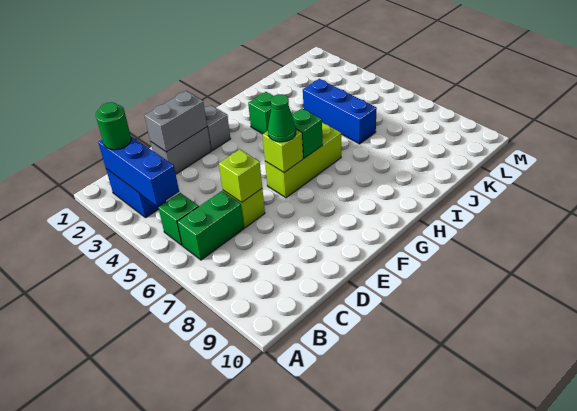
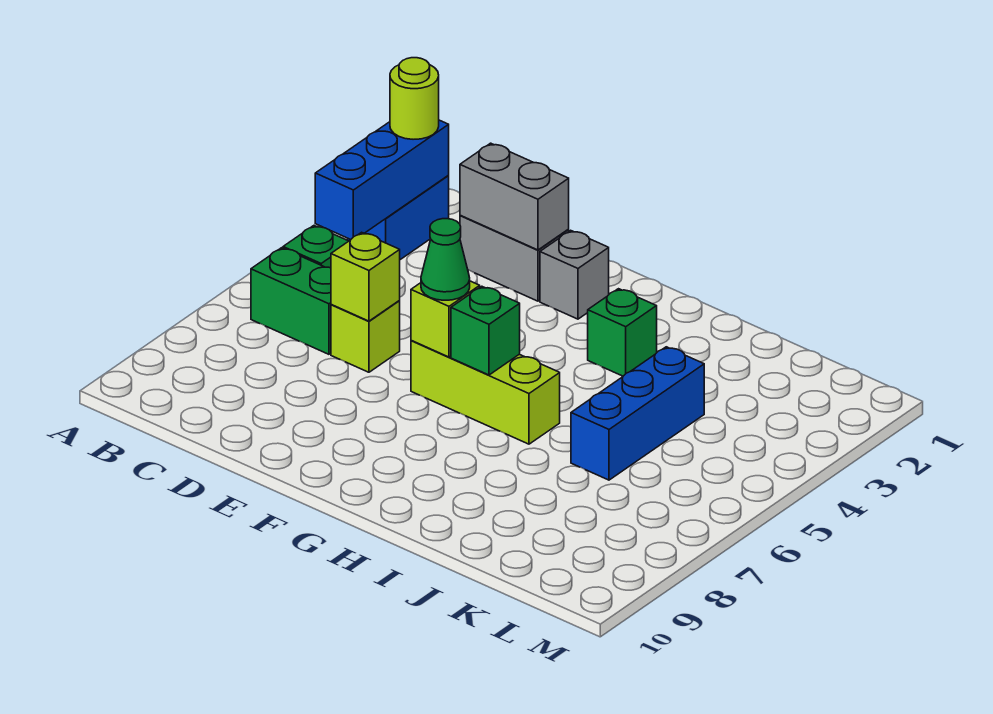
green round brick B2 level 3 -> lime round brick B2 level 3

